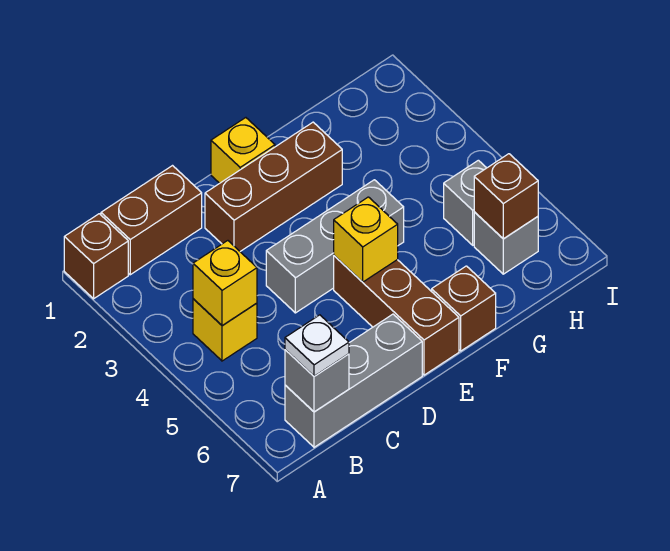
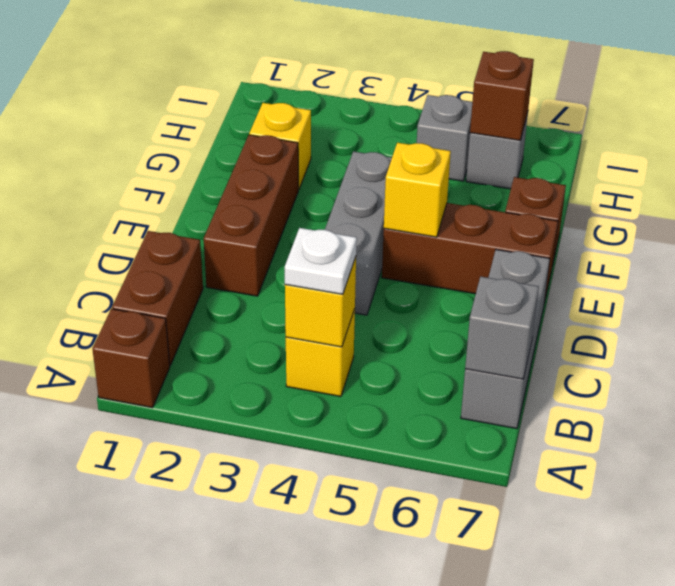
white plate B7 level 3 -> white plate B4 level 3
yellow brick E1 level 1 -> yellow brick G2 level 1

